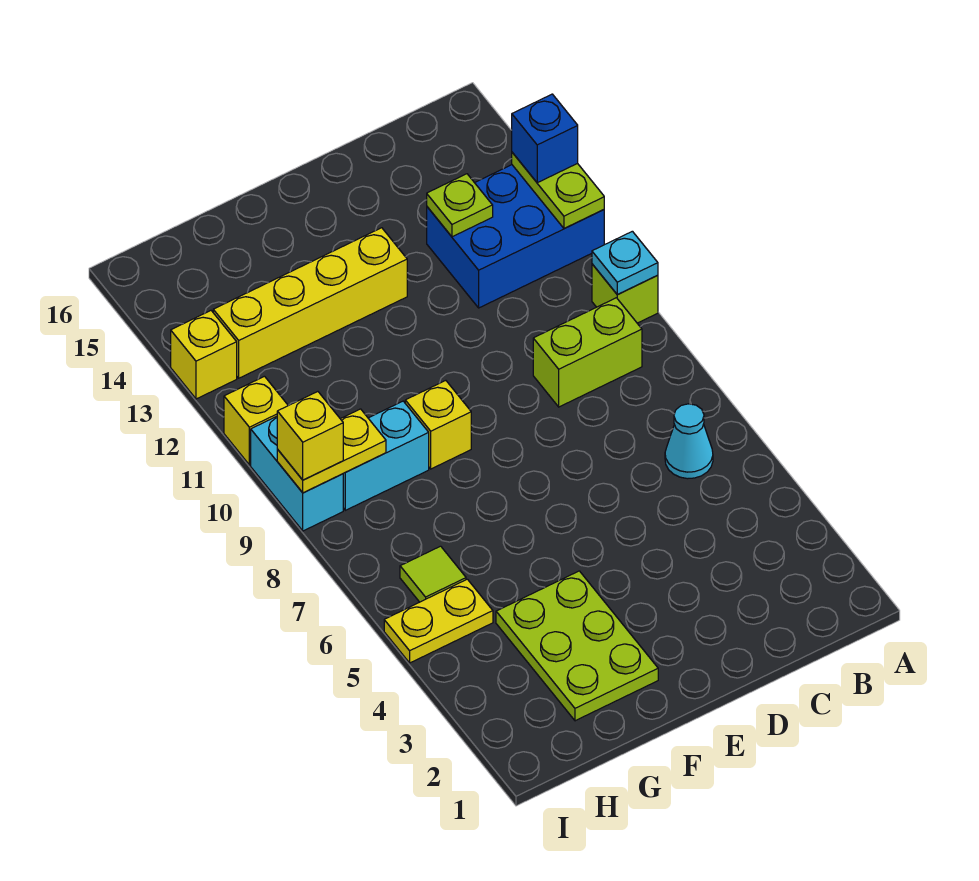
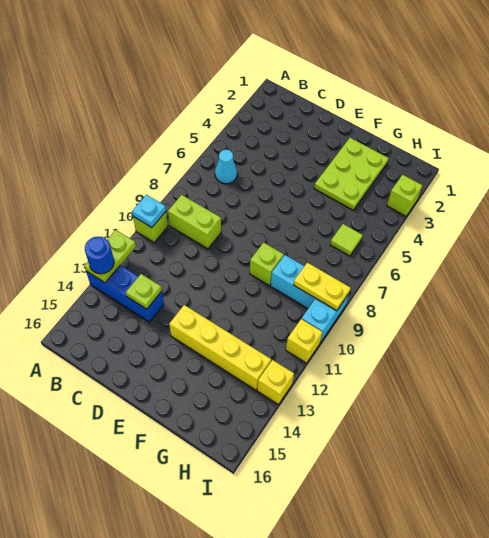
blue brick A12:C13 level 1 -> blue brick A13:C13 level 1
blue brick A13 level 3 -> blue round brick A13 level 3
yellow brick F9 level 1 -> lime brick F9 level 1
yellow plate H5:I5 level 1 -> none
none -> lime brick I3 level 1
yellow brick I9 level 3 -> none

